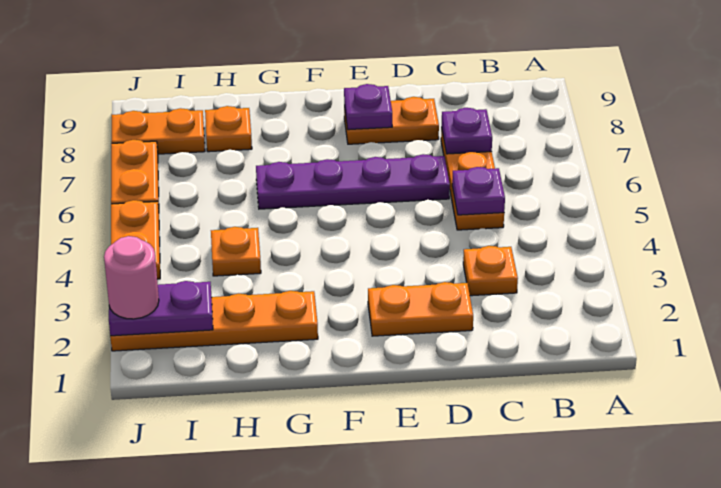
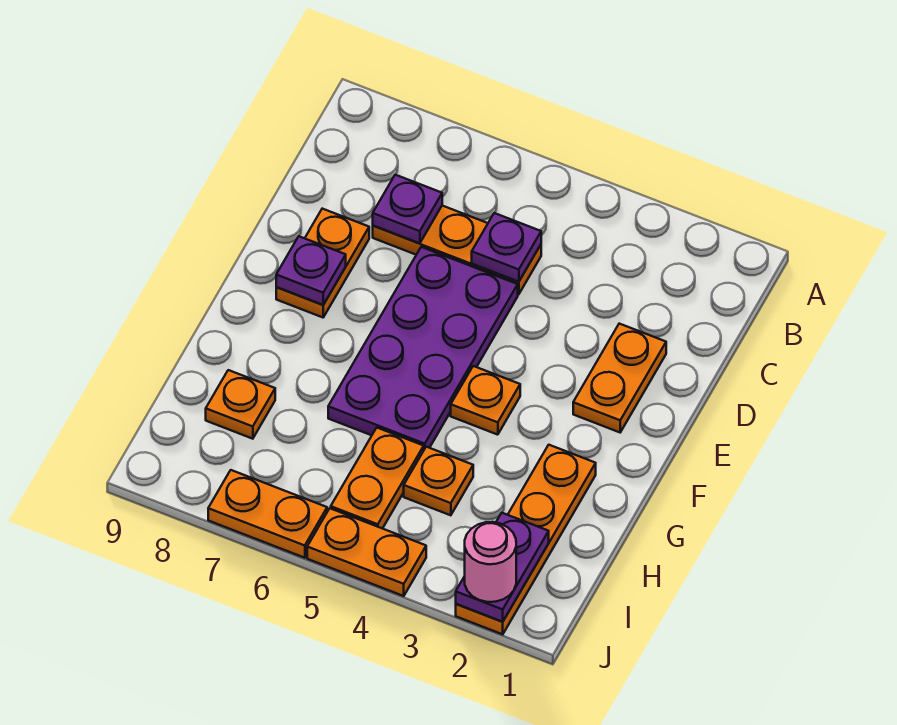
orange plate C3 level 1 -> orange plate F4 level 1
purple plate D6:G6 level 1 -> purple plate D5:G6 level 1
orange plate I8:J8 level 1 -> orange plate H5:I5 level 1

